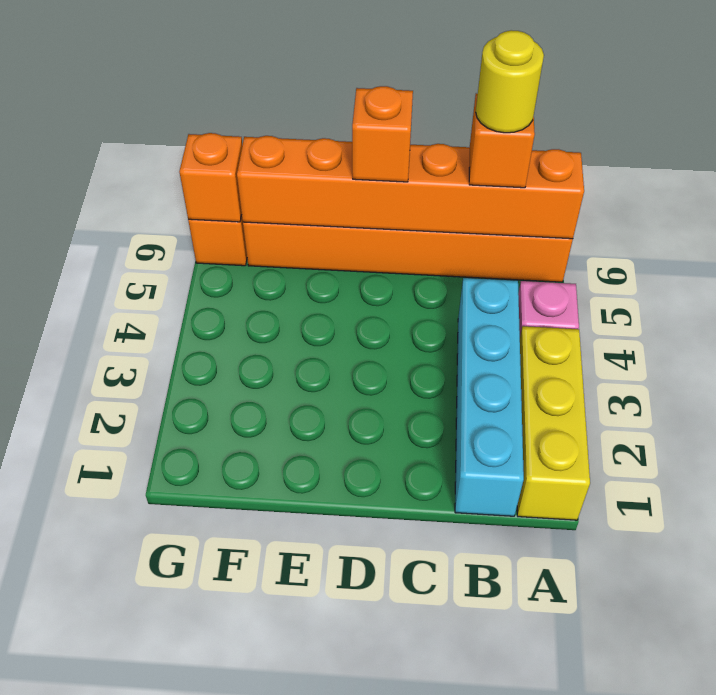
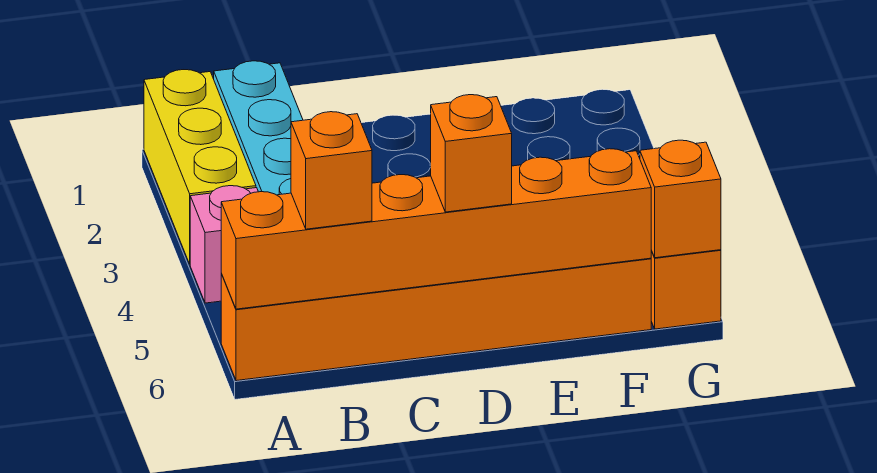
yellow round brick B6 level 4 -> none

